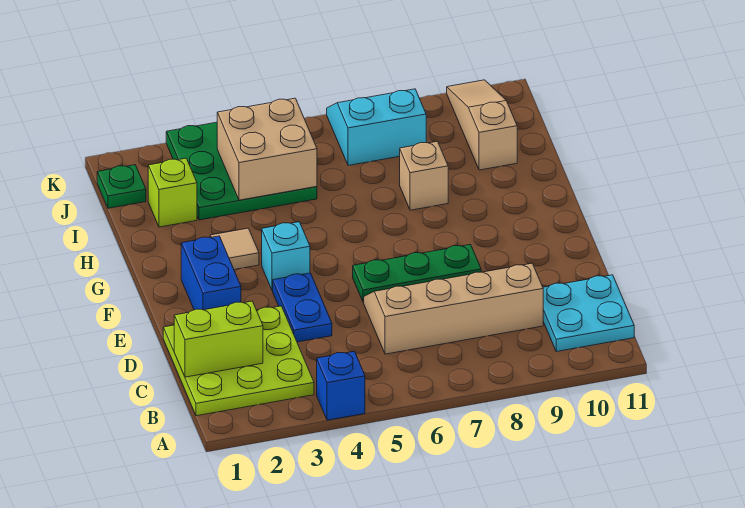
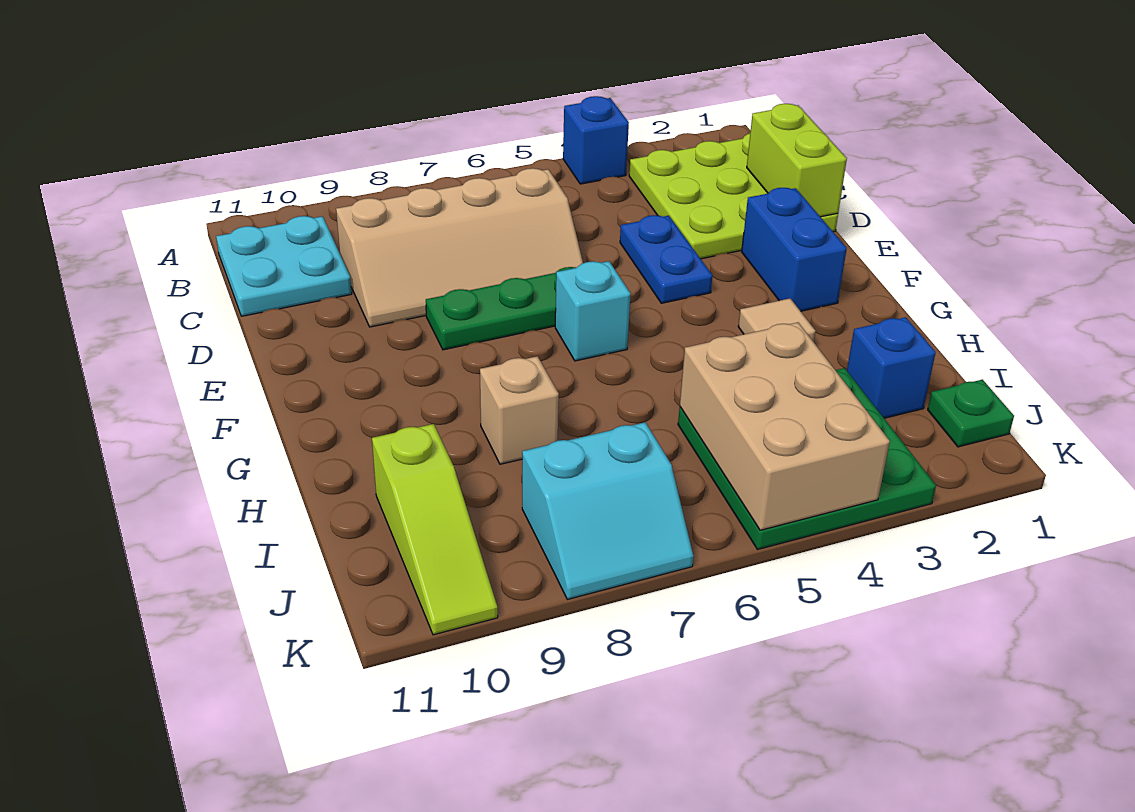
lime brick C1:C2 level 2 -> lime brick C1:D1 level 2
cyan brick F4 level 1 -> cyan brick F6 level 1
lime brick I2 level 1 -> blue brick I2 level 1
tan brick I4:J5 level 2 -> tan brick I4:K5 level 2
tan slope I10:K10 level 1 top I -> lime slope I10:K10 level 1 top I

